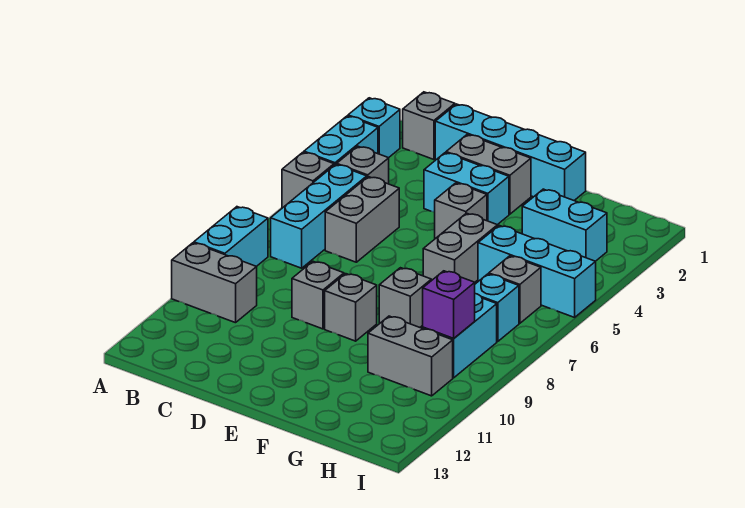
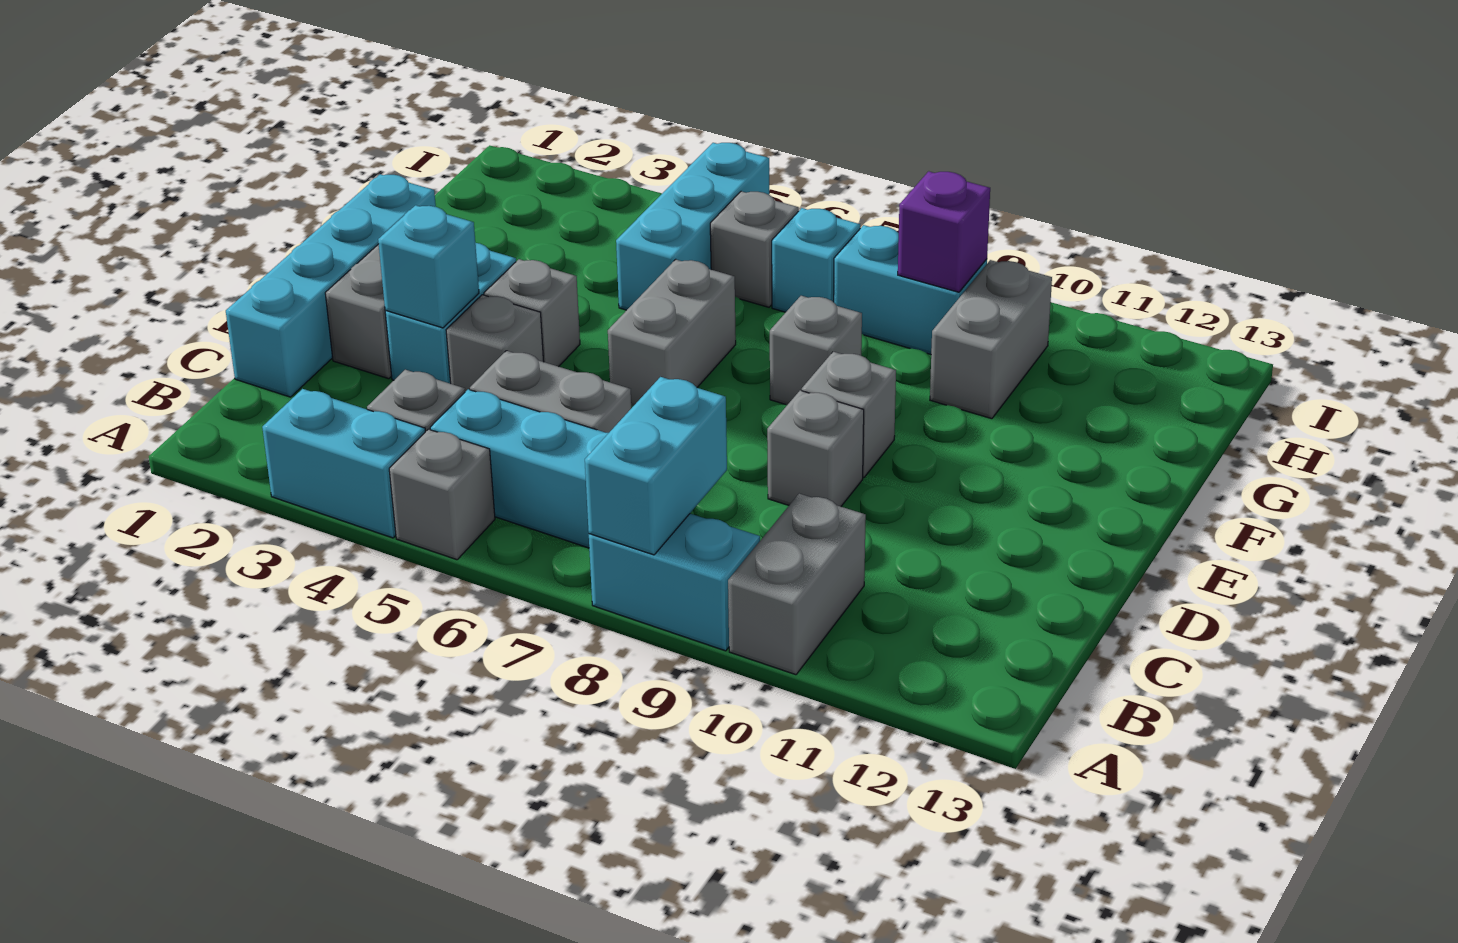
cyan brick A2 level 1 -> cyan brick D3 level 2
grey brick B1 level 1 -> grey brick D4 level 1
grey brick F5:F6 level 1 -> grey brick E6:F6 level 1
cyan brick G3:H3 level 1 -> cyan brick A8:B8 level 2

